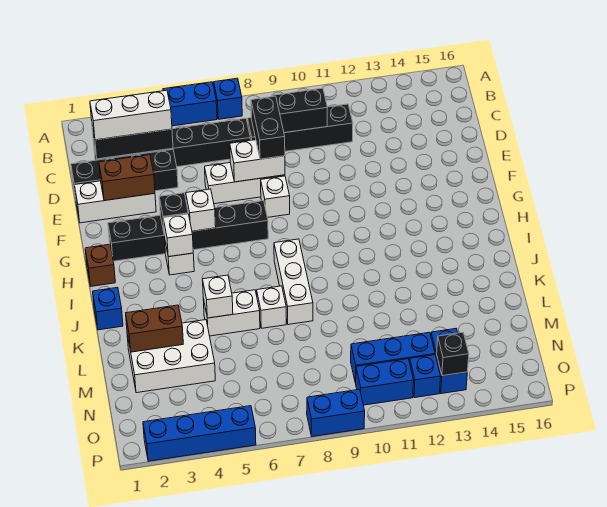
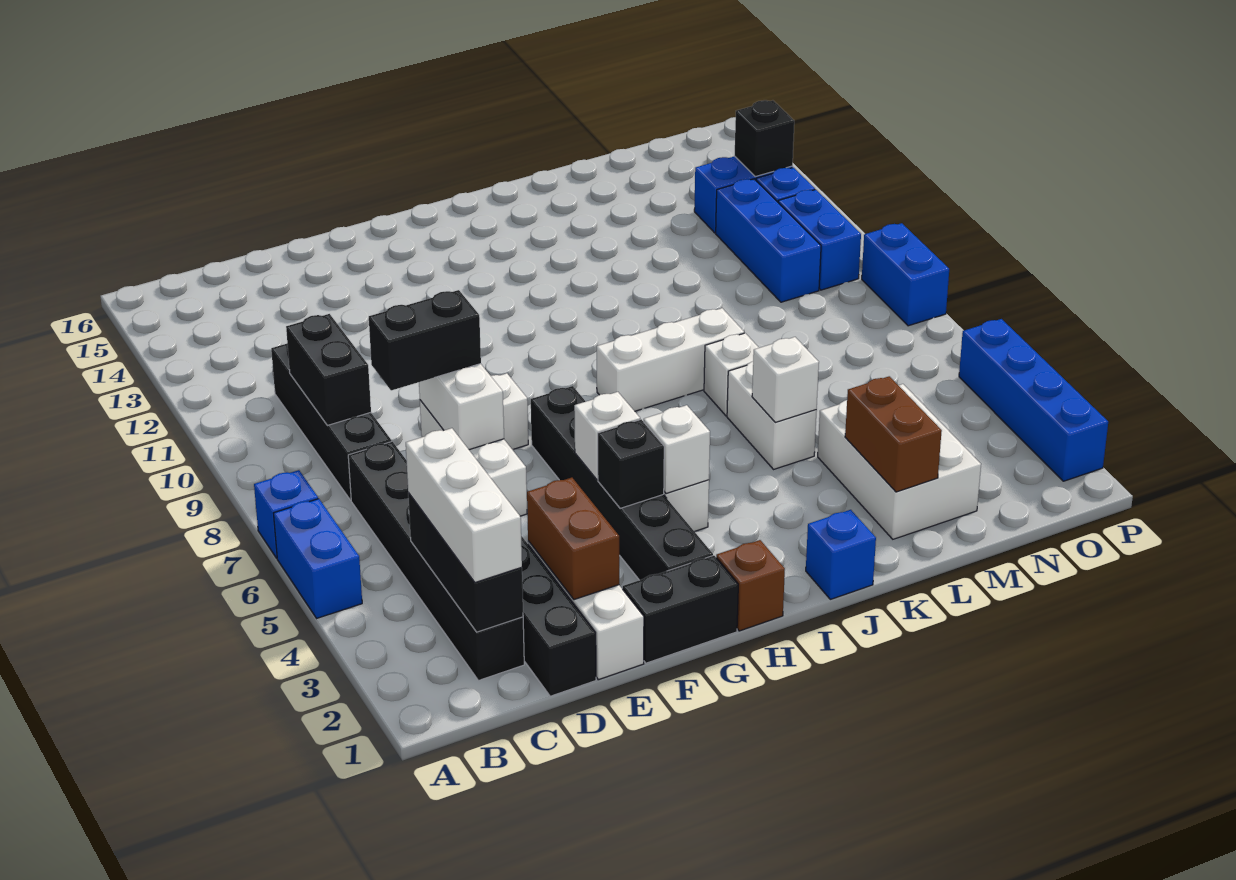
none -> black brick F1:G1 level 1

